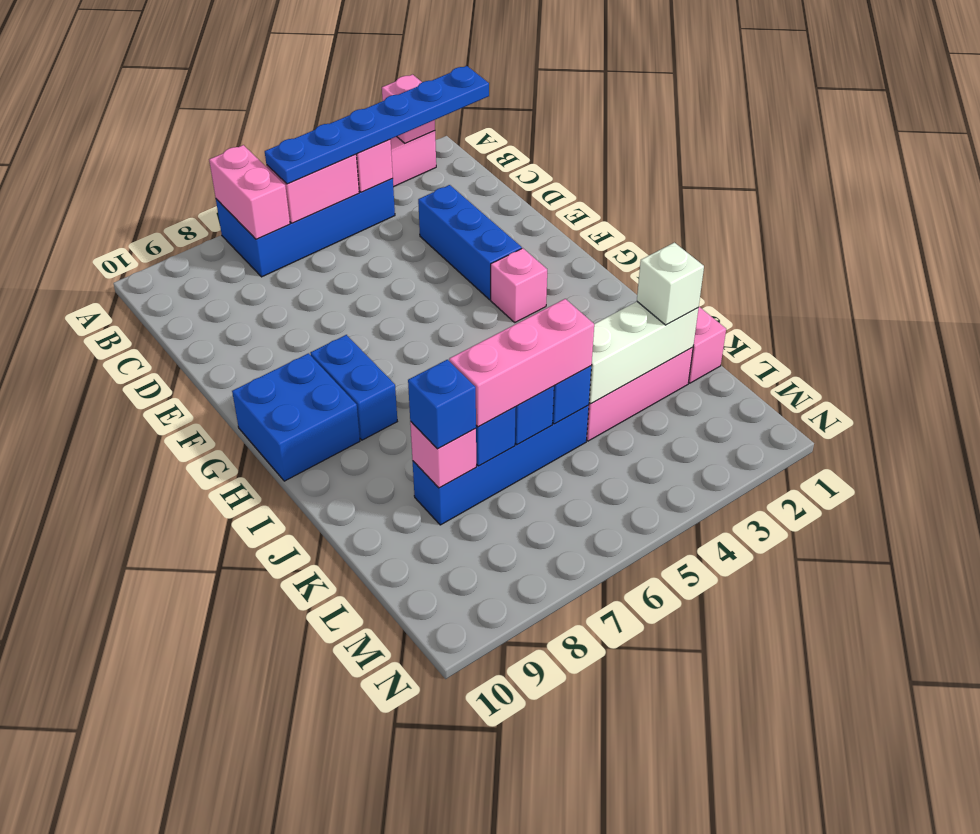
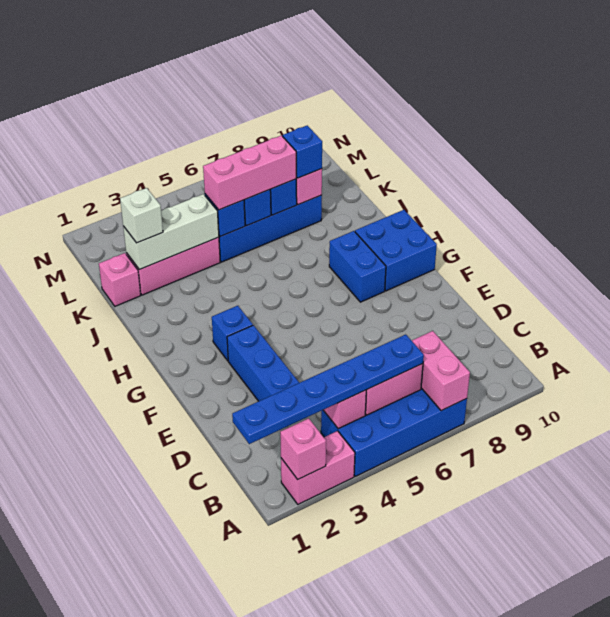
pink brick G3 level 1 -> blue brick G3 level 1

